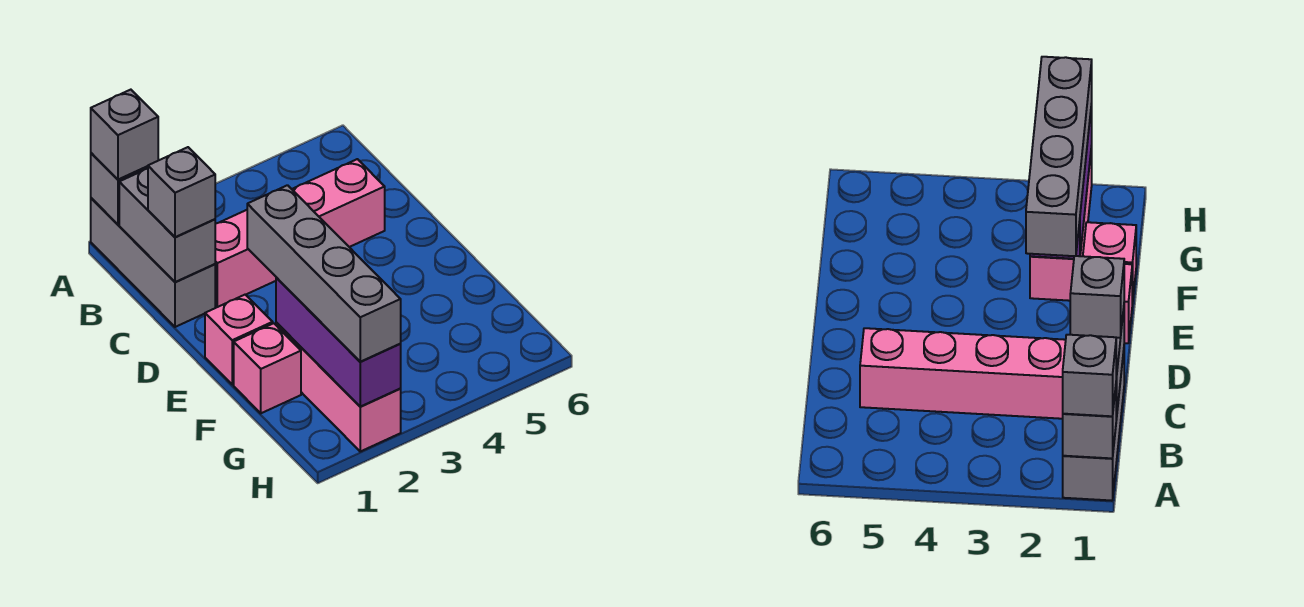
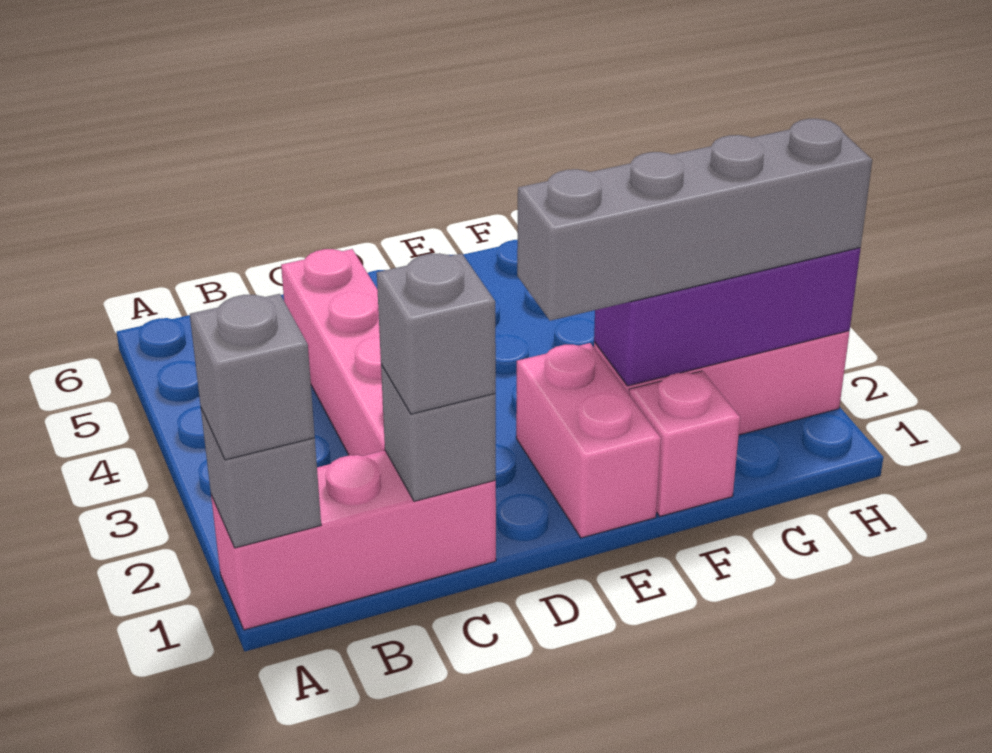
grey brick A1:C1 level 1 -> pink brick A1:C1 level 1
grey brick B1:C1 level 2 -> grey brick C1 level 2
pink brick E1 level 1 -> pink brick E1:E2 level 1

